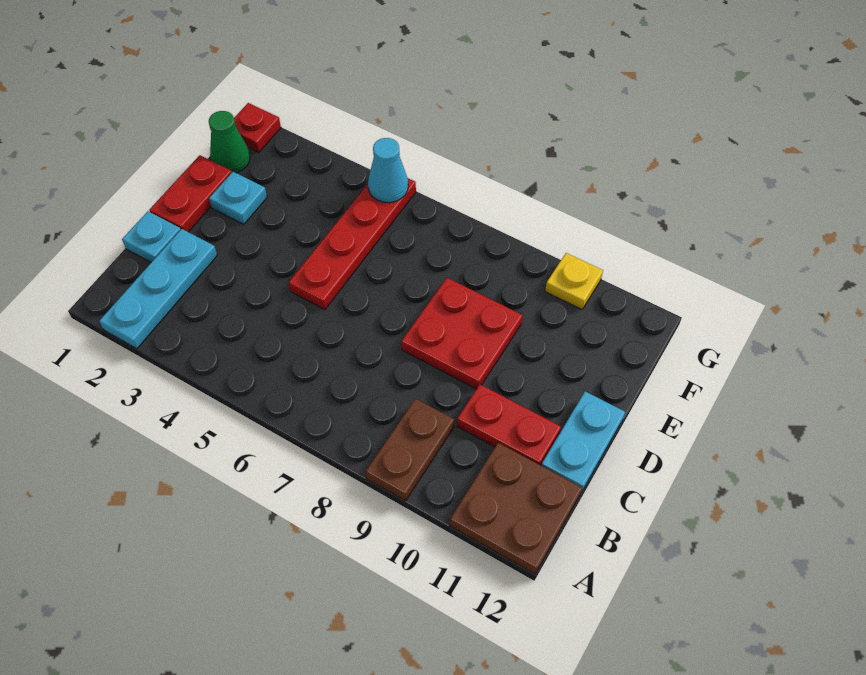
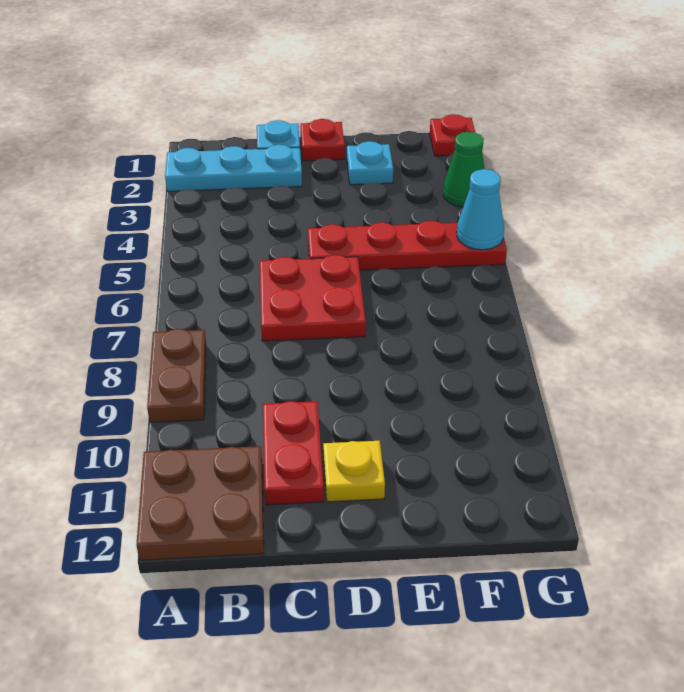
brown plate A9:B9 level 1 -> brown plate A8:A9 level 1
cyan plate C12:D12 level 1 -> none
red plate D1:E1 level 1 -> red plate D1 level 1
red plate D8:E9 level 1 -> red plate C6:D7 level 1
green cone F1 level 1 -> green cone G3 level 1
yellow plate G10 level 1 -> yellow plate D11 level 1

